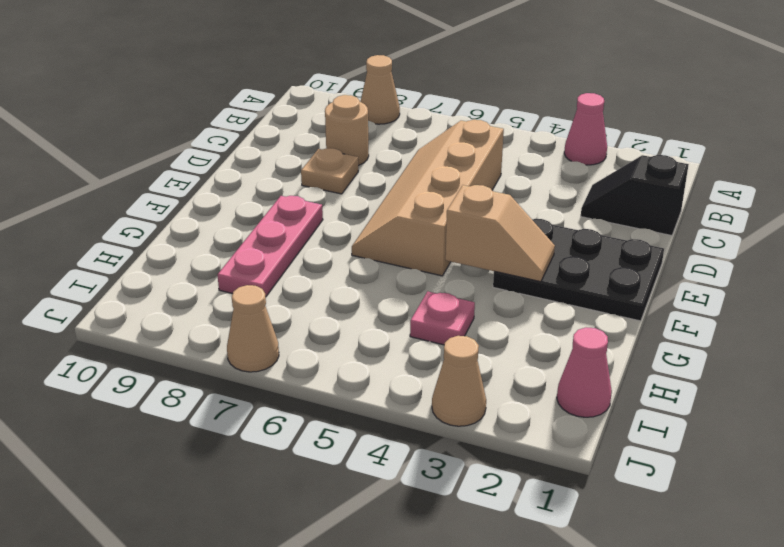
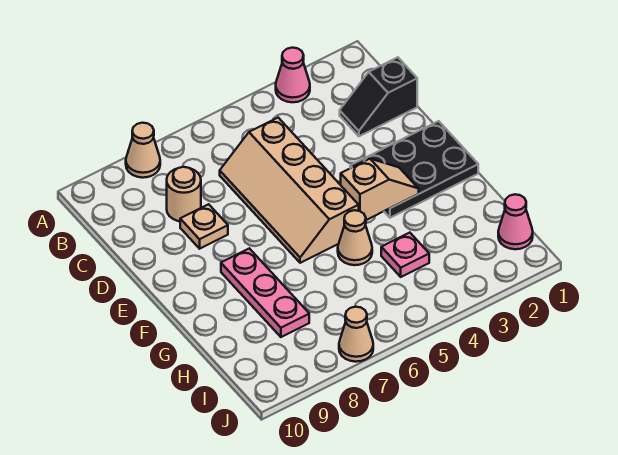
tan cone J3 level 1 -> tan cone G5 level 1

